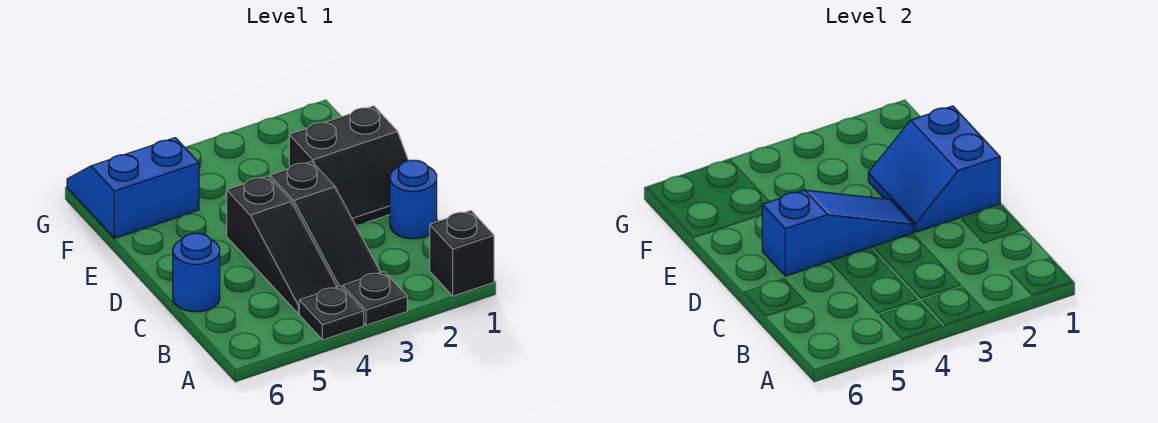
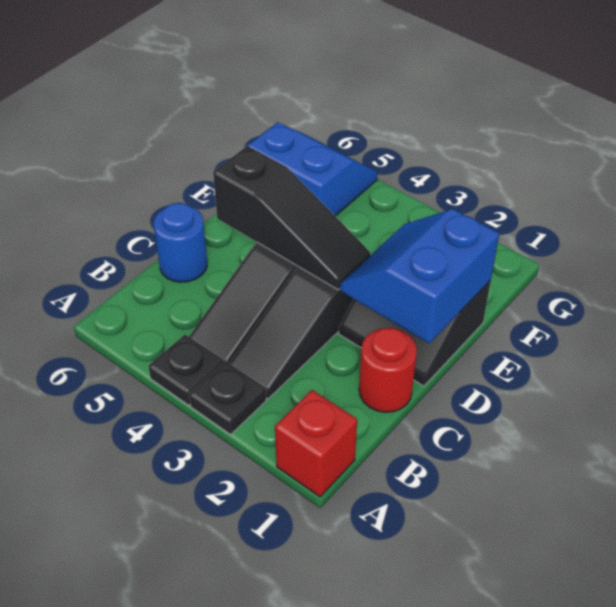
black brick A1 level 1 -> red brick A1 level 1
blue round brick C1 level 1 -> red round brick C1 level 1
blue slope D3:D5 level 2 top 5 -> black slope D3:D5 level 2 top 5

